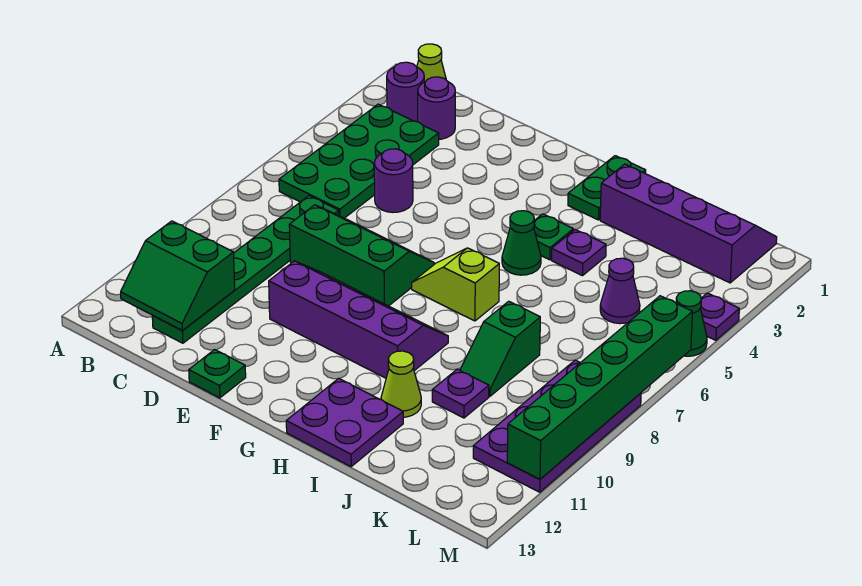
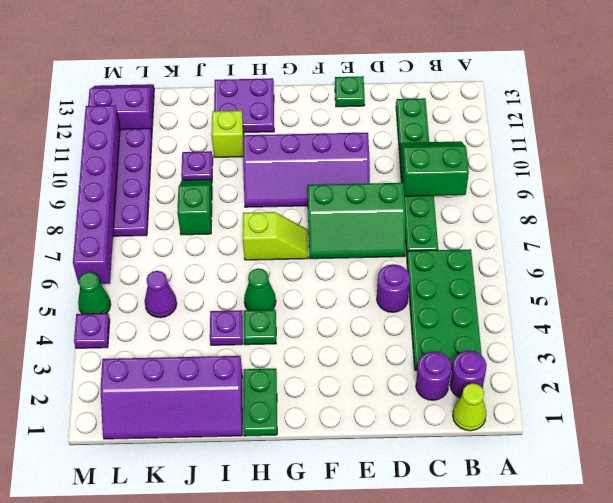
green slope B11:C12 level 2 top 11 -> green slope B9:C10 level 2 top 9
lime cone I11 level 1 -> lime brick I11 level 1
none -> purple slope L12:M13 level 1 top 12
green brick M6:M11 level 2 -> purple brick M6:M11 level 2

